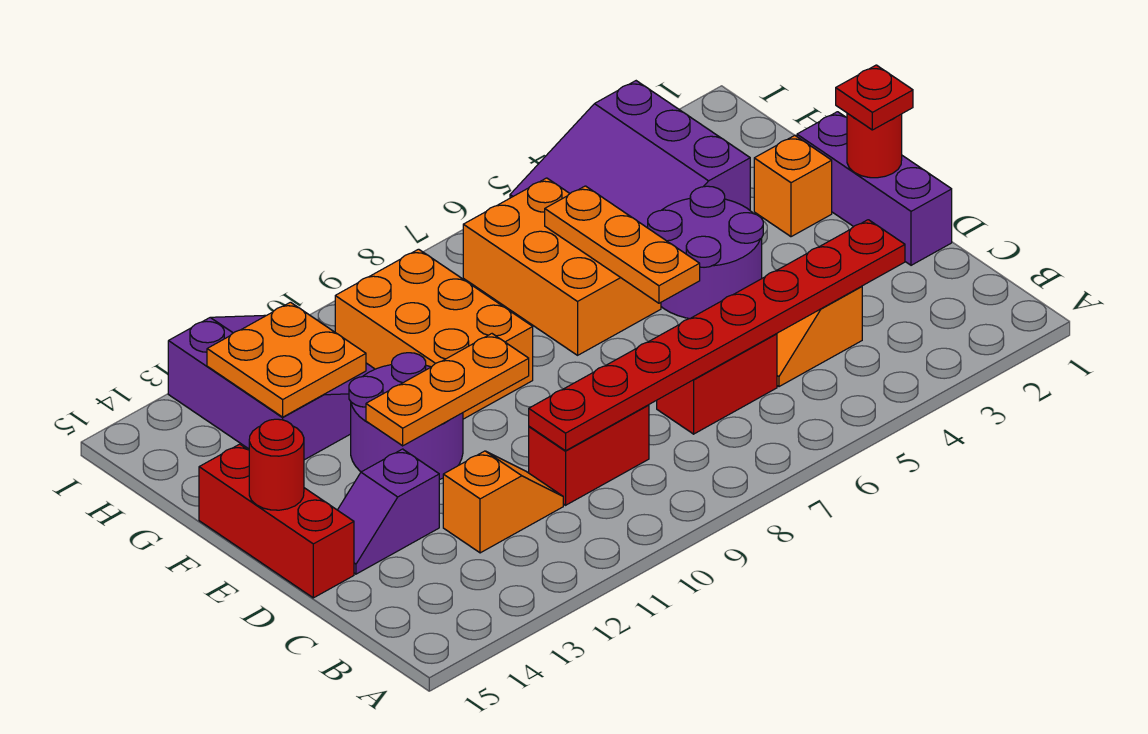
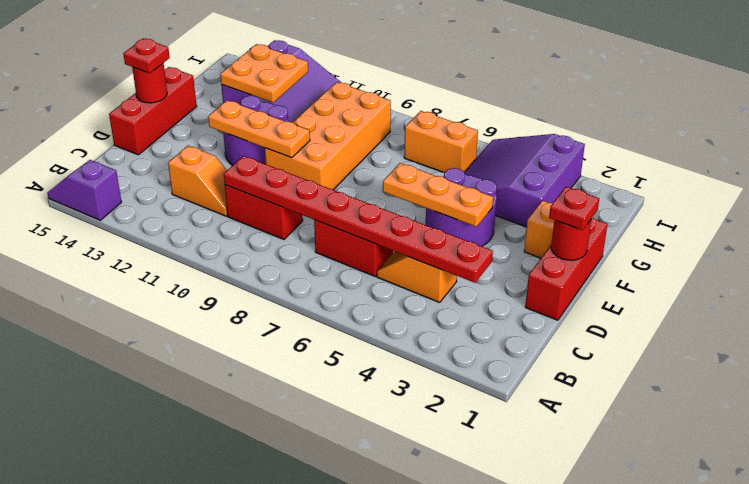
purple brick D1:F1 level 1 -> red brick D1:F1 level 1
purple slope D13:D14 level 1 top 13 -> purple slope A14:A15 level 1 top 14
orange plate E6:G6 level 2 -> orange plate E4:E6 level 2
none -> red plate E15 level 3
orange brick F6:H7 level 1 -> orange brick H6:H7 level 1
orange brick F9:H10 level 1 -> orange brick E9:H10 level 1

